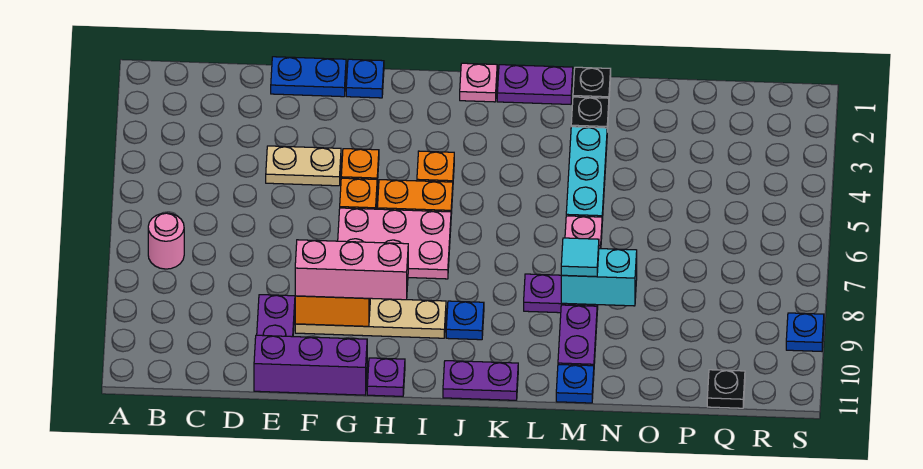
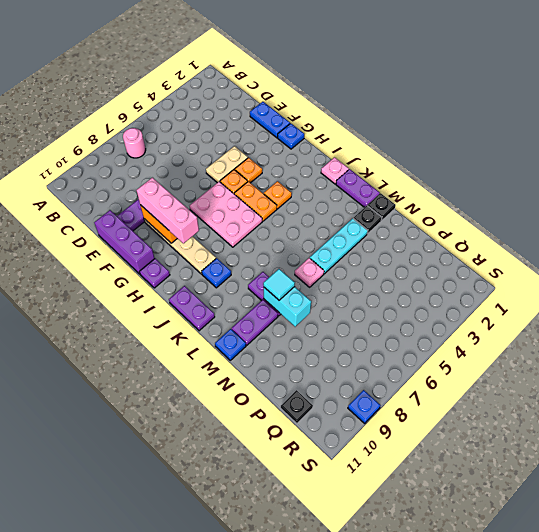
tan plate E4:F4 level 1 -> tan plate F4:F5 level 1

